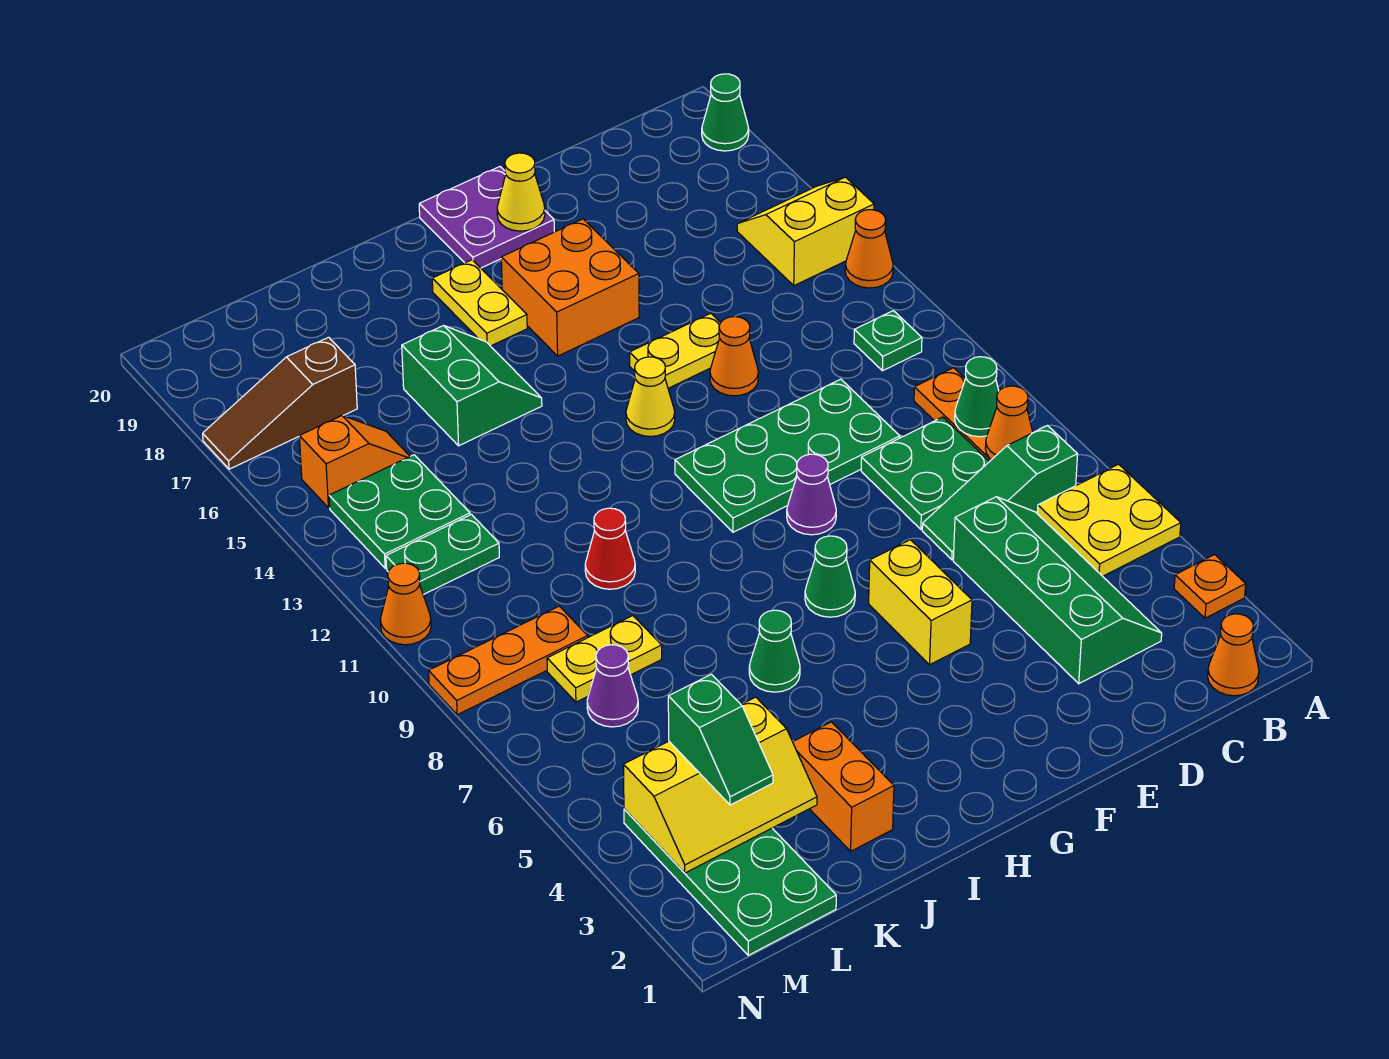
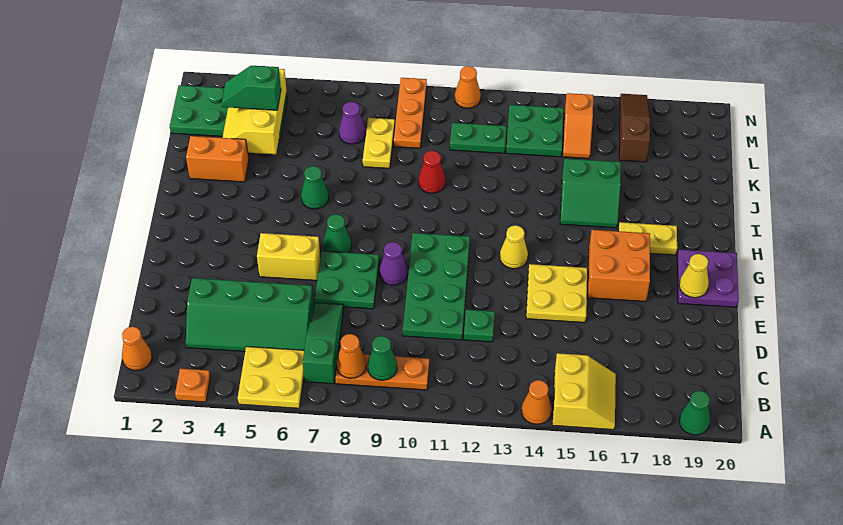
green plate B12 level 1 -> green plate D12 level 1
green plate C8:D9 level 1 -> green plate E7:F8 level 1
orange cone E13 level 1 -> none
yellow plate E14:F14 level 1 -> yellow plate E14:F15 level 1
green plate L12:M12 level 1 -> green plate L11:L12 level 1

